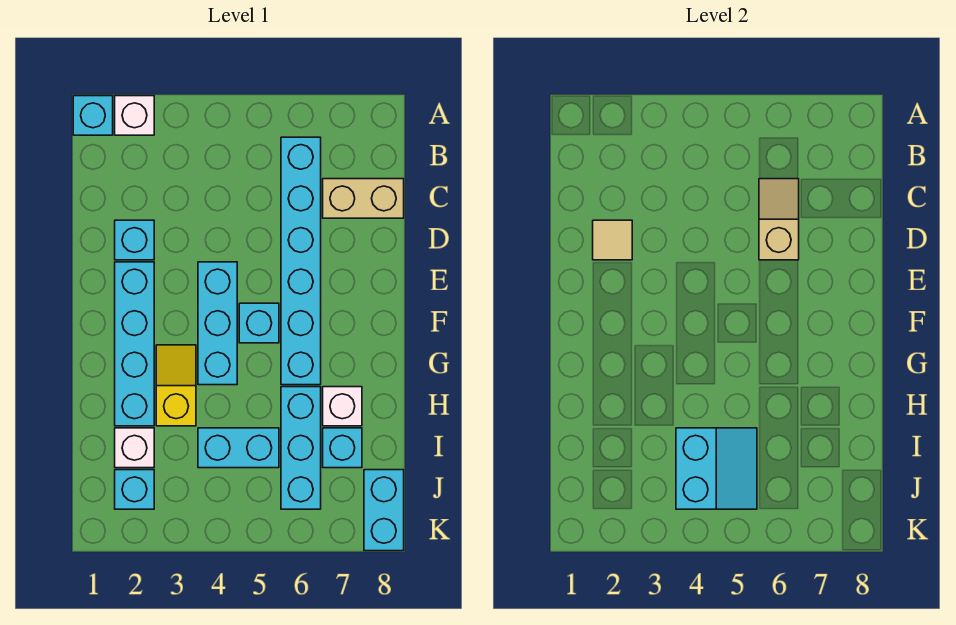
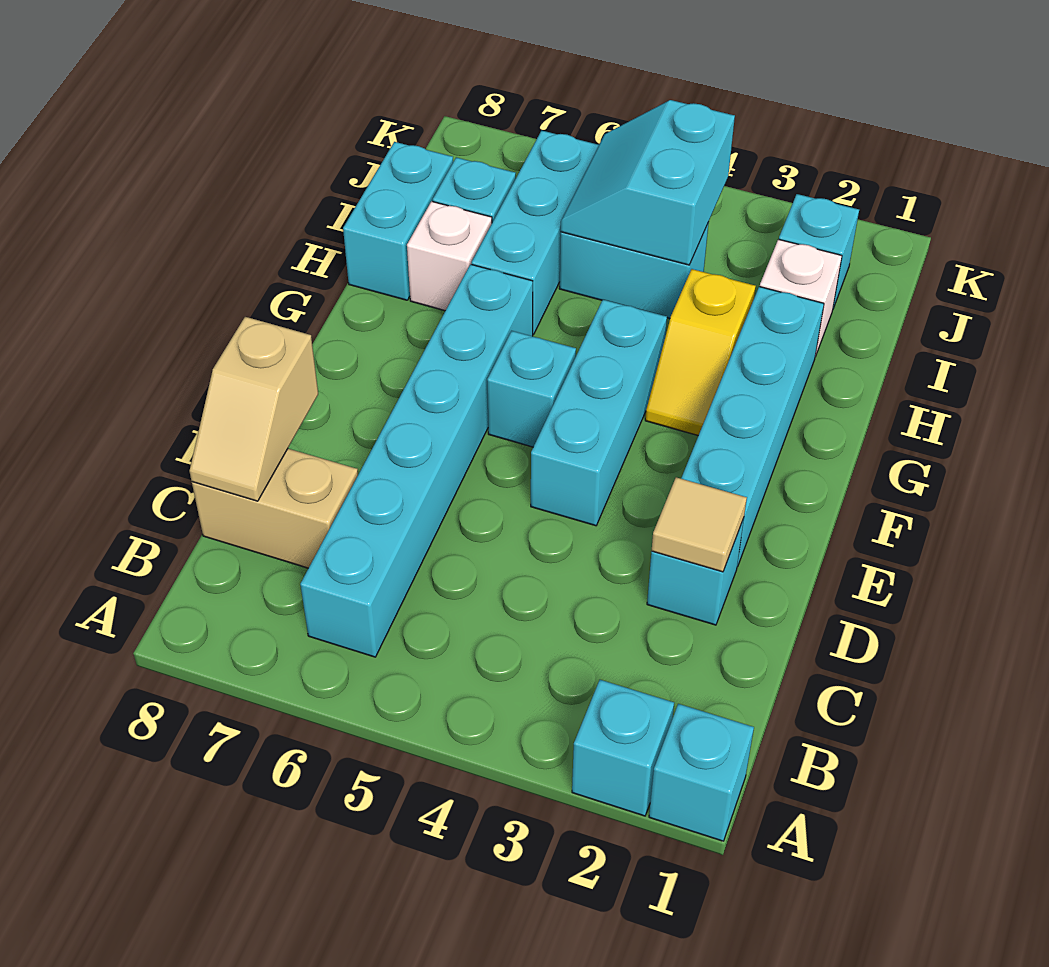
white brick A2 level 1 -> cyan brick A2 level 1
tan slope C6:D6 level 2 top D -> tan slope C8:D8 level 2 top D
cyan brick J8:K8 level 1 -> cyan brick H8:I8 level 1

